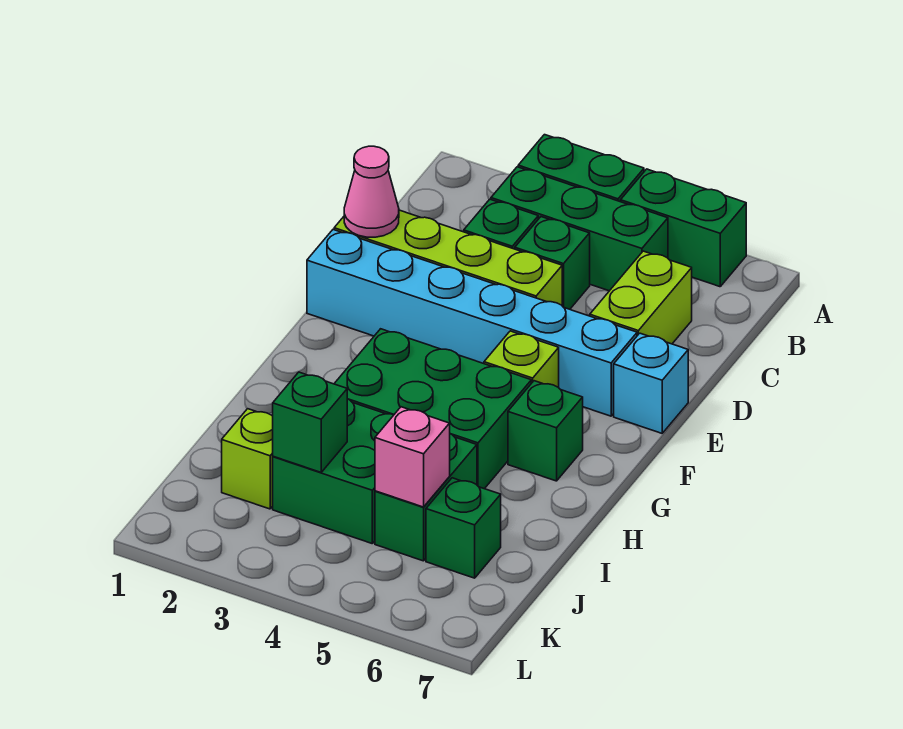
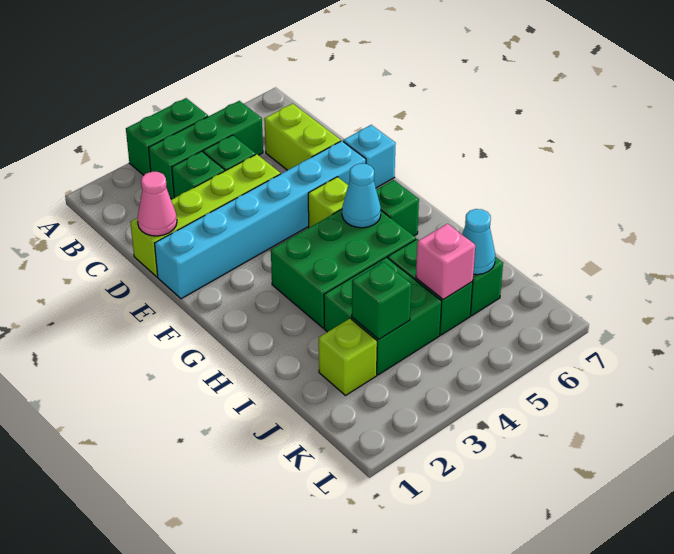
green brick A5:A6 level 1 -> none
none -> cyan cone G5 level 2
none -> cyan cone J6 level 2

